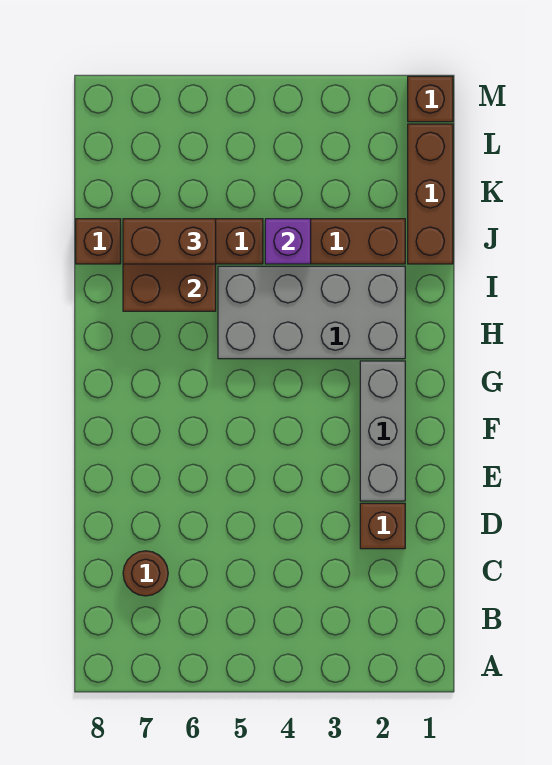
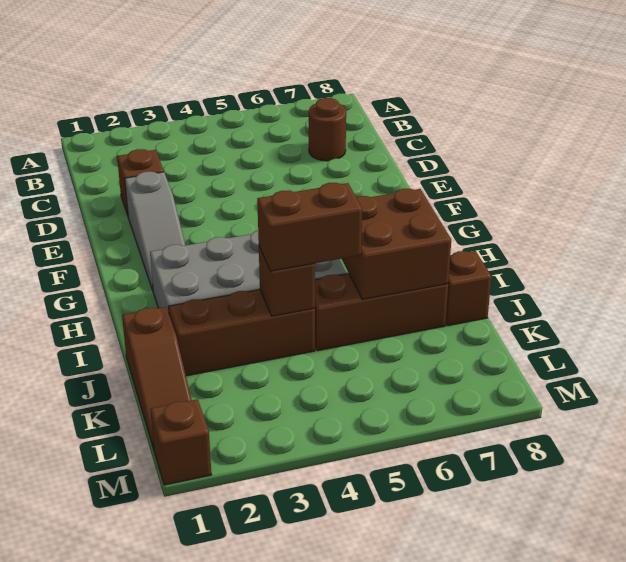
grey brick E2:G2 level 1 -> grey slope E2:G2 level 1 top E
brown brick J1:L1 level 1 -> brown slope J1:L1 level 1 top J
purple brick J4 level 2 -> brown brick J4 level 2
brown brick J6:J7 level 3 -> brown brick J4:J5 level 3

